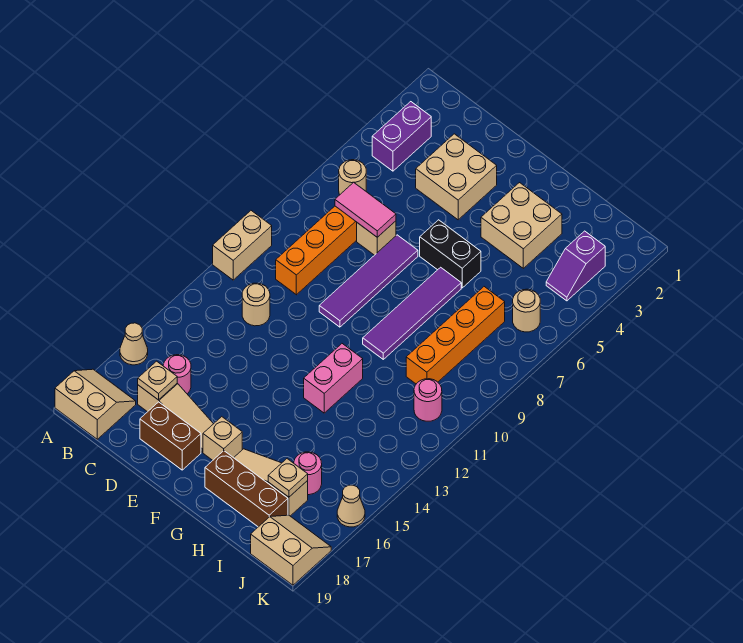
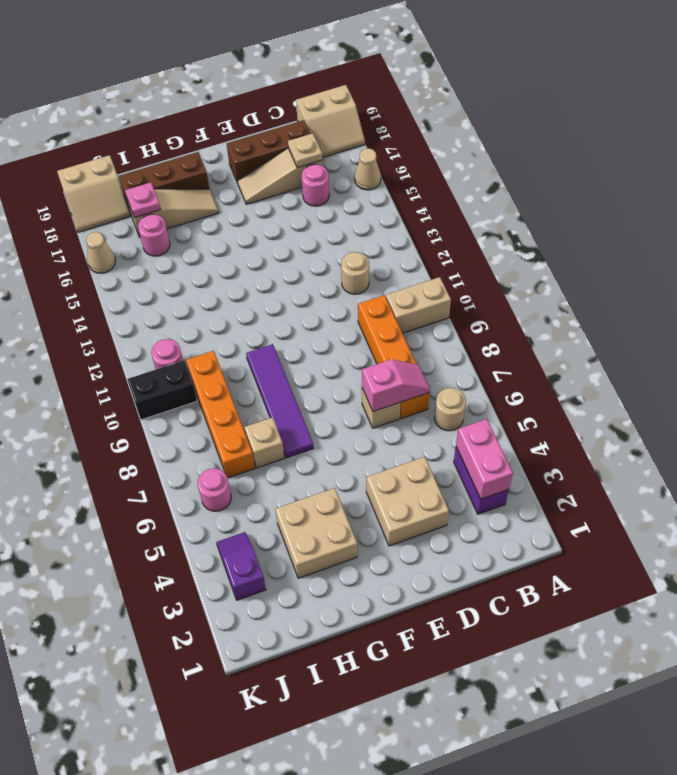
tan brick A10:A11 level 1 -> tan brick A10:B10 level 1
pink tile C7:D7 level 2 -> pink slope C7:D7 level 2 top D
brown brick D18:E18 level 1 -> brown brick C18:E18 level 1
purple tile E7:E10 level 1 -> none
black brick F6:G6 level 1 -> black brick J10:K10 level 1
tan brick F17 level 1 -> tan brick H7 level 1
pink brick G12:G13 level 1 -> pink brick B3:B4 level 2
tan plate I17 level 2 -> pink plate I17 level 2
tan round brick J6 level 1 -> pink round brick J6 level 1

